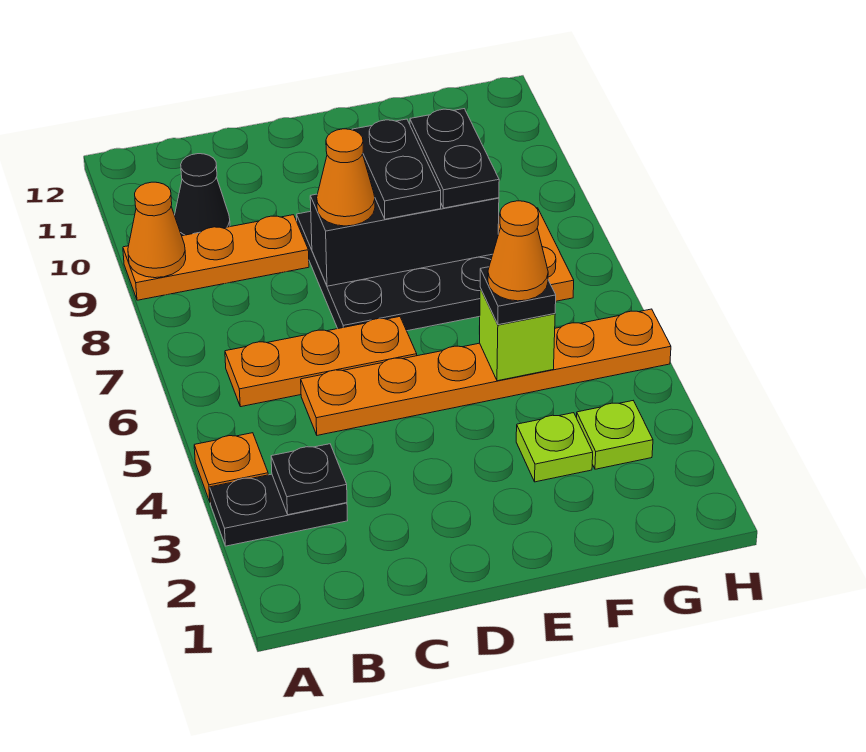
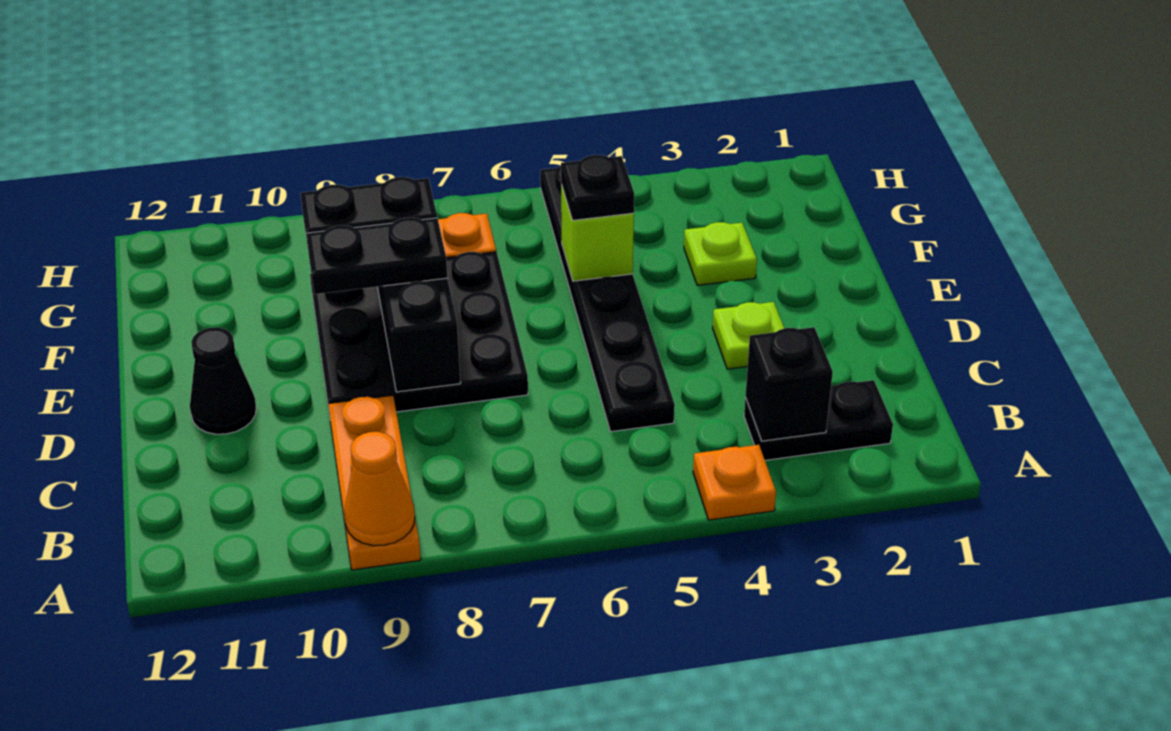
black plate A3:B3 level 1 -> black plate B2:B3 level 1
black plate B3 level 2 -> black brick B3 level 2
orange plate B6:D6 level 1 -> none
black cone B10 level 1 -> black cone D11 level 1
orange plate C5:H5 level 1 -> black plate C5:H5 level 1
orange cone D8 level 3 -> none
orange cone F5 level 4 -> none
lime plate G3 level 1 -> lime plate D3 level 1

